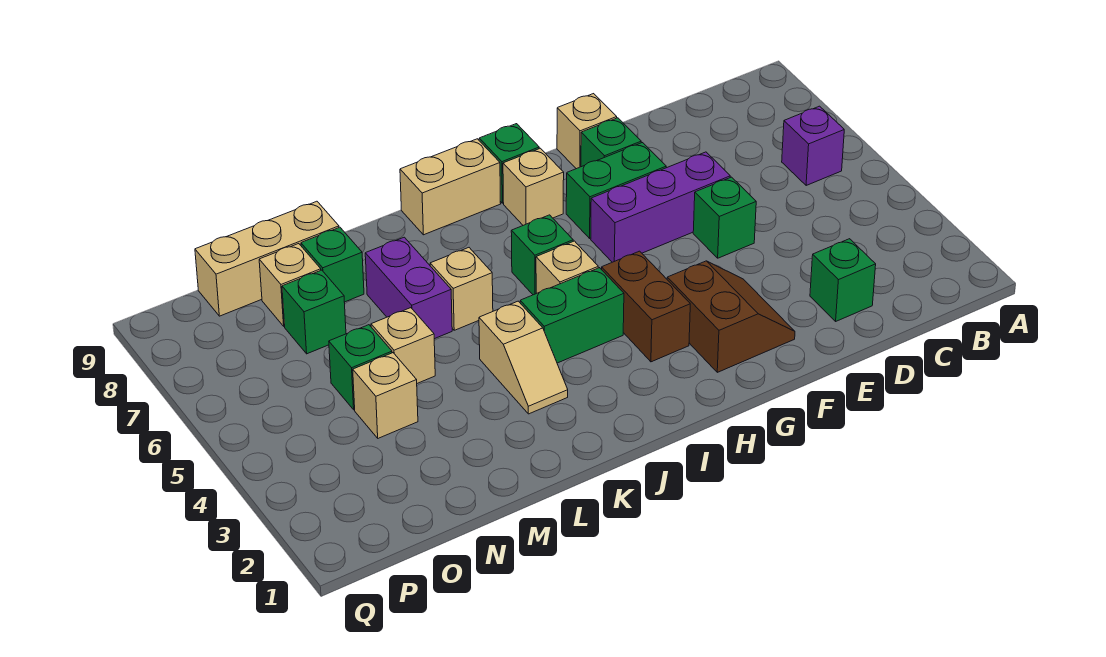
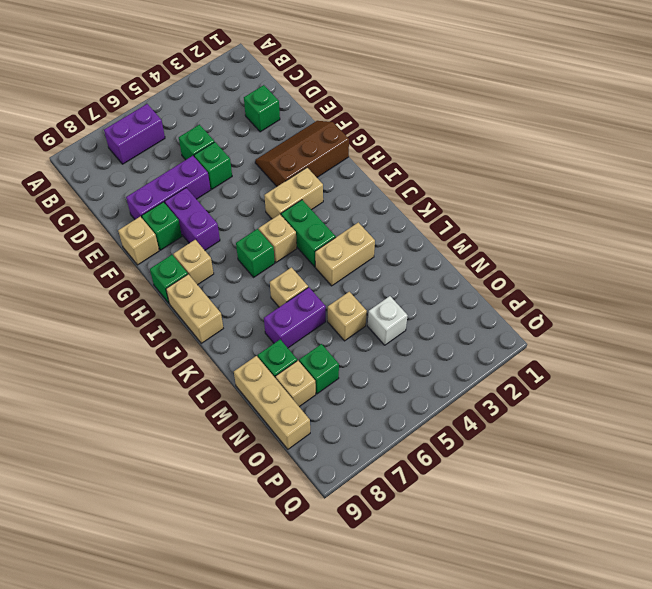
purple brick B6 level 1 -> purple brick B6:B7 level 1
purple brick E6:G6 level 1 -> purple brick E6:E8 level 1
brown slope F2:G3 level 1 top G -> brown slope F1:G3 level 1 top G
green brick F7:G7 level 1 -> purple brick F7:G7 level 1
brown brick H3:H4 level 1 -> tan brick H3:H4 level 1
tan slope K3:K4 level 1 top 4 -> tan brick K3:K4 level 1
tan brick N4 level 1 -> white brick N4 level 1
green brick N5 level 1 -> green brick D5 level 1

